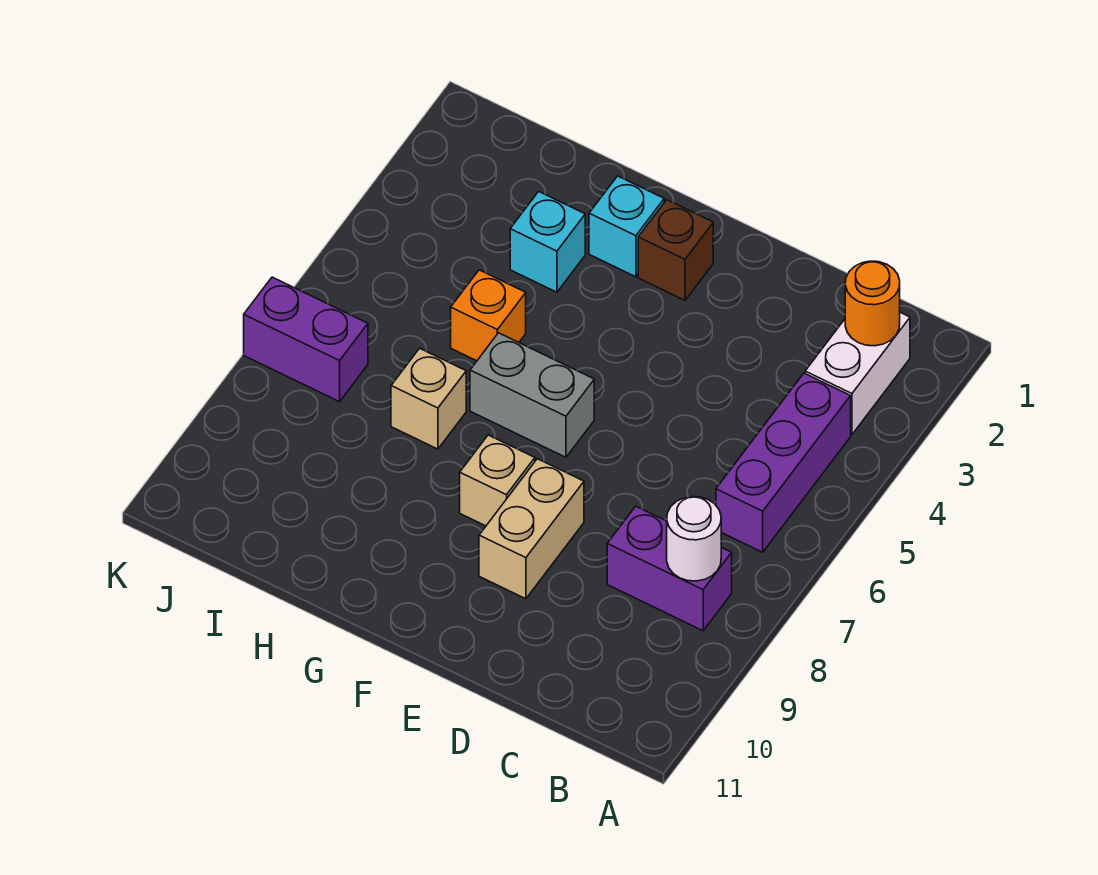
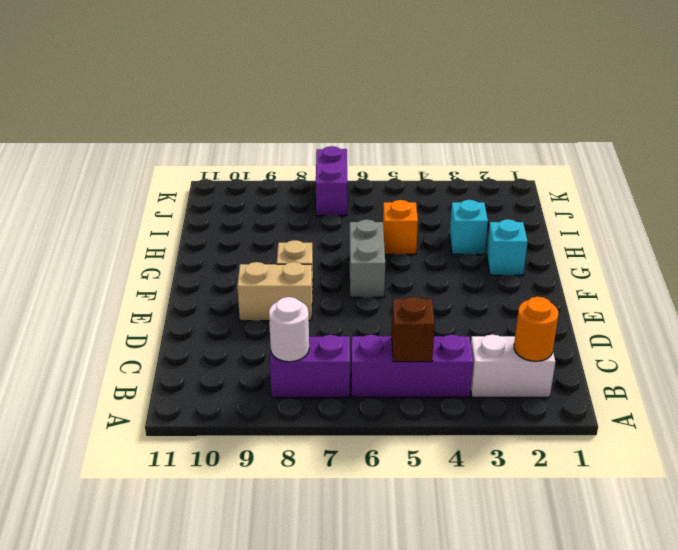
purple brick B8:C8 level 1 -> purple brick B7:B8 level 1
brown brick F2 level 1 -> brown brick B5 level 2
tan brick H7 level 1 -> none

